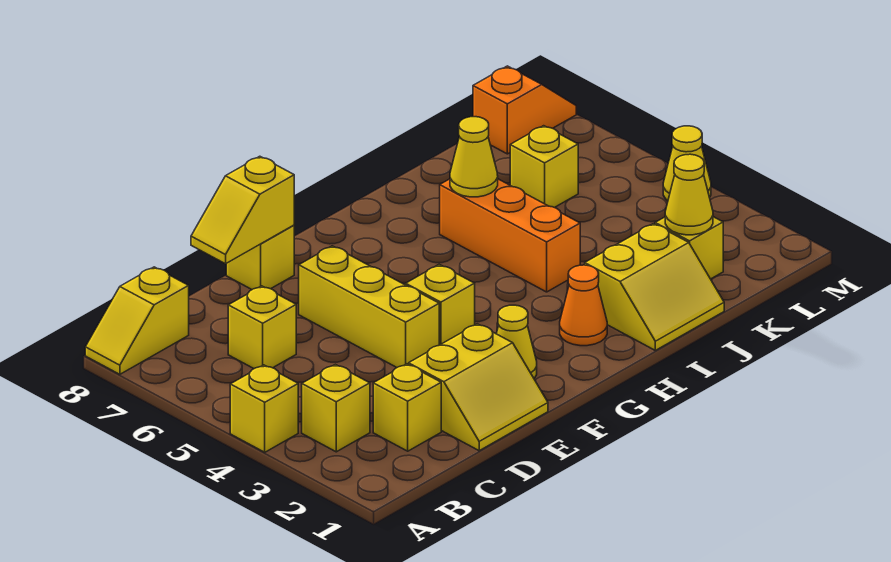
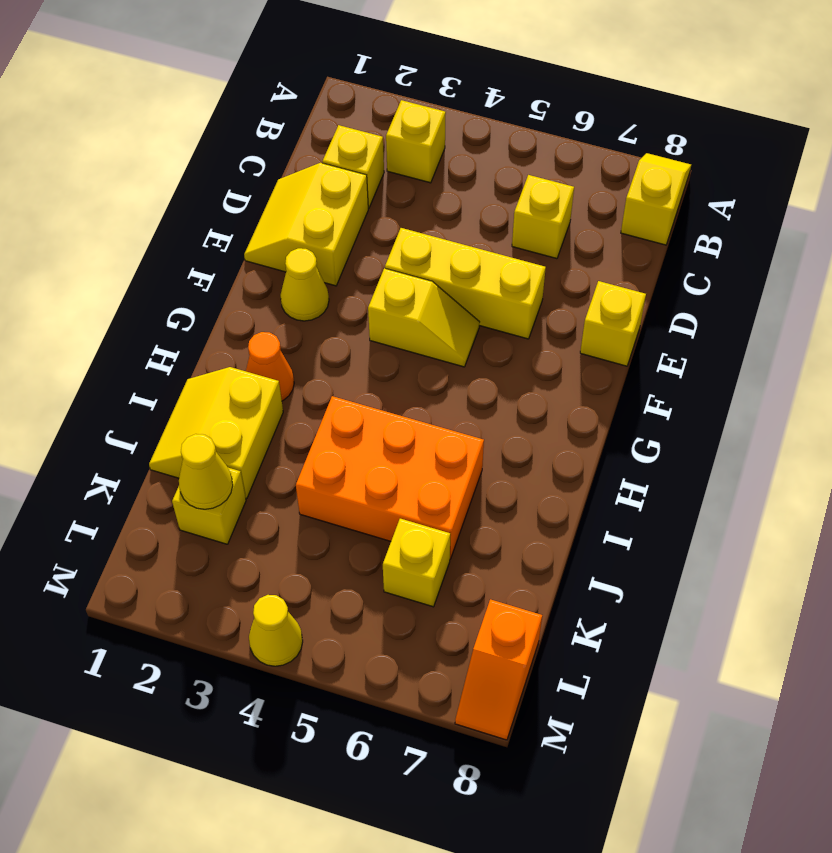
yellow brick A4 level 1 -> none
yellow slope D8:E8 level 2 top E -> none
orange brick I4:I6 level 1 -> orange brick I4:J6 level 1
yellow cone I6 level 2 -> none

